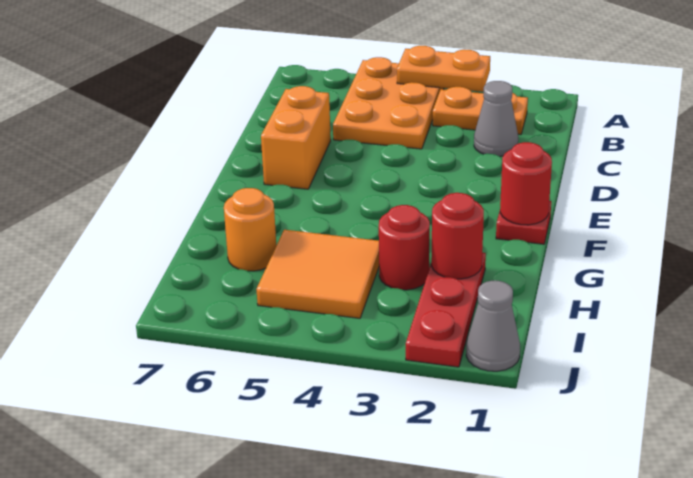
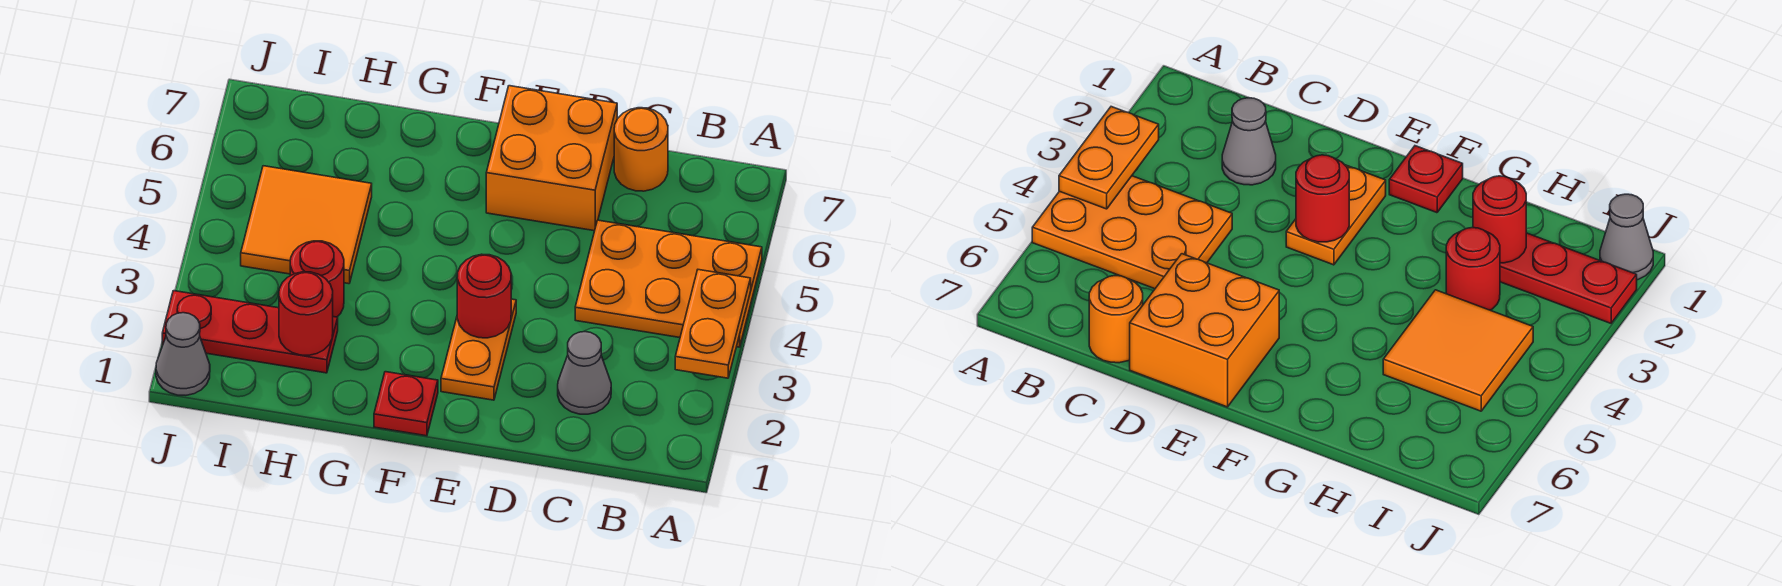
orange plate B2:B3 level 1 -> orange plate E2:E3 level 1
orange brick D6:E6 level 1 -> orange brick D6:E7 level 1
red round brick F1 level 2 -> red round brick E3 level 2
orange round brick H6 level 1 -> orange round brick C7 level 1

